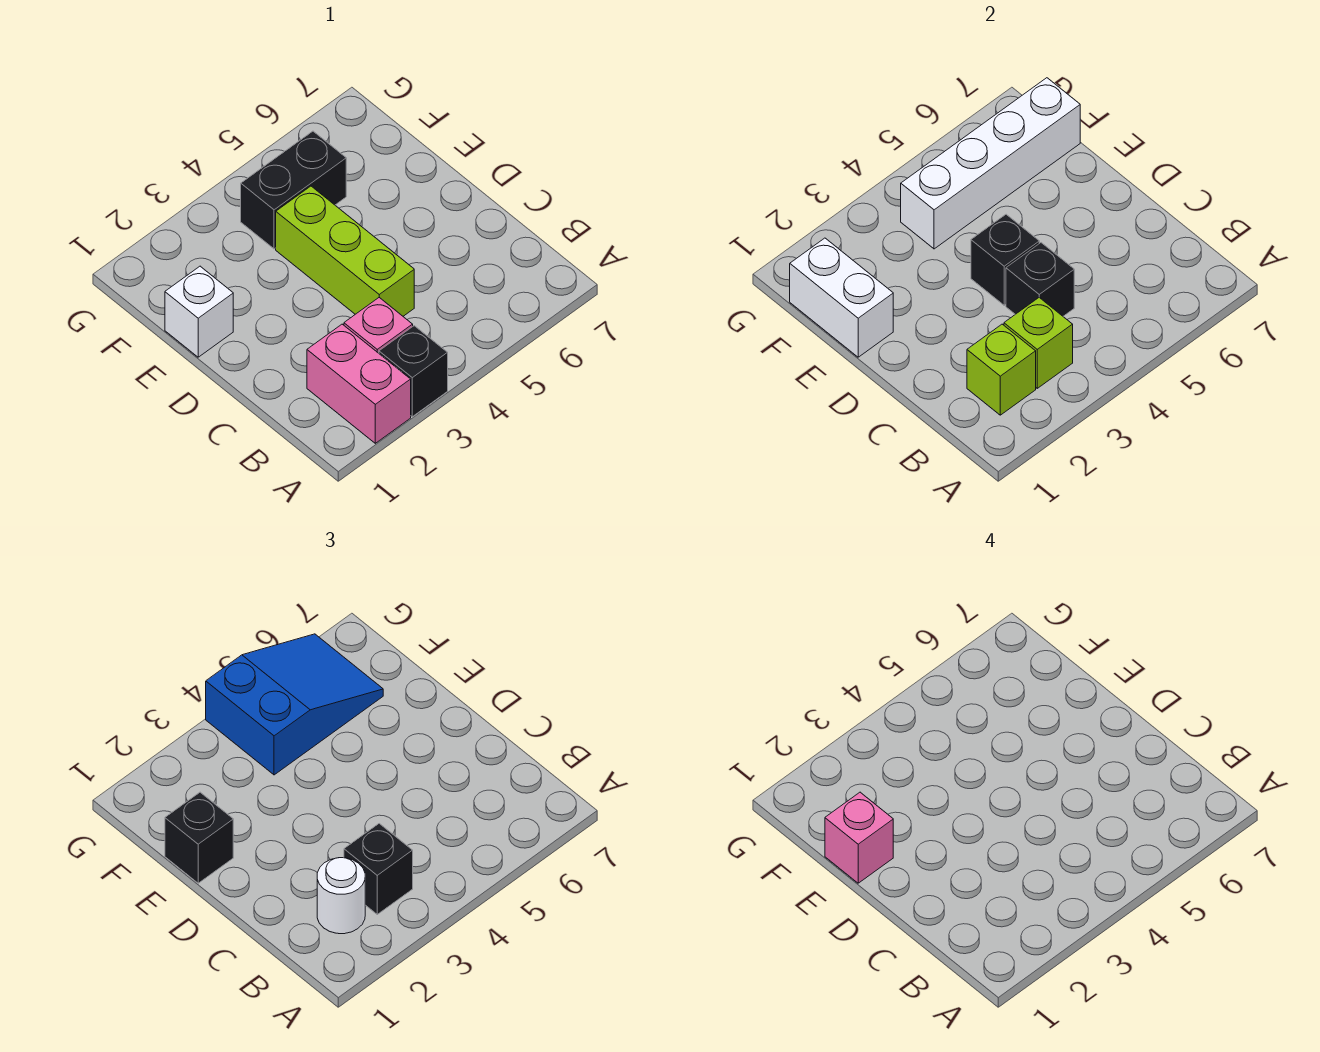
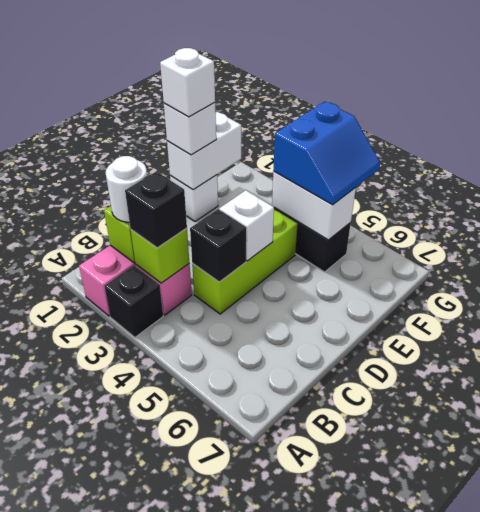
black brick D4 level 2 -> white brick D4 level 2
black brick E1 level 3 -> white brick E1 level 3
pink brick E1 level 4 -> white brick E1 level 4
white brick F4:F7 level 2 -> white brick F4:F5 level 2
blue slope F4:G6 level 3 top 4 -> blue slope F4:G5 level 3 top 4

